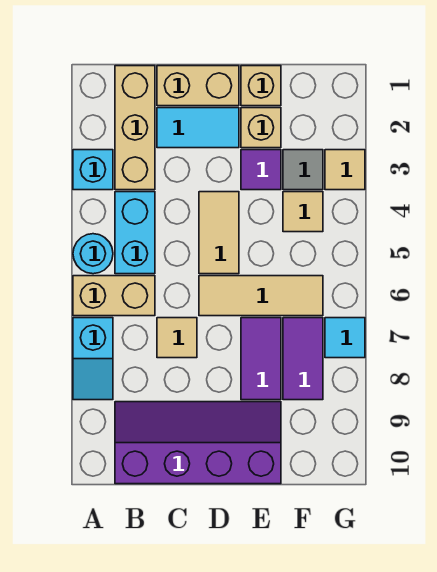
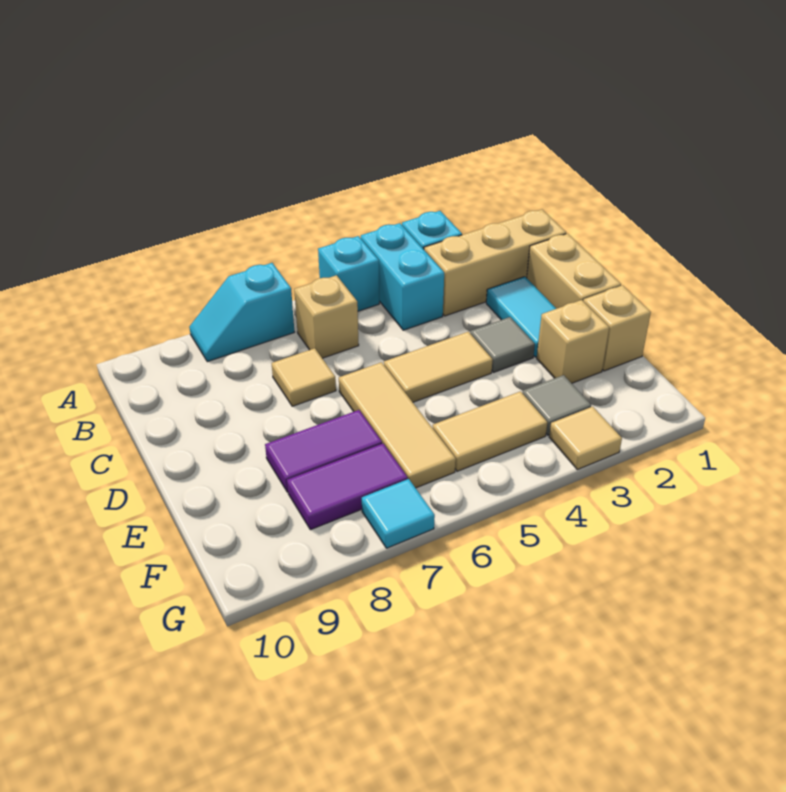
cyan round brick A5 level 1 -> cyan brick A5 level 1
tan brick A6:B6 level 1 -> tan brick B6 level 1
cyan brick B4:B5 level 1 -> cyan brick A4:B4 level 1
purple slope B9:E10 level 1 top 10 -> none
none -> grey tile D3 level 1
purple tile E3 level 1 -> none
tan tile F4 level 1 -> tan tile F4:F5 level 1

